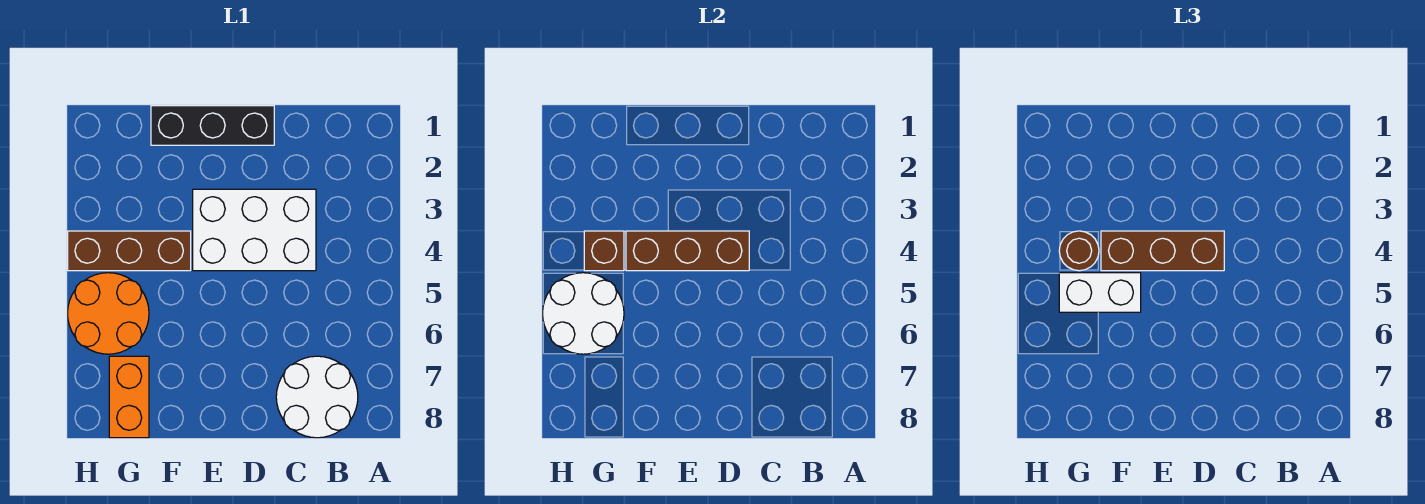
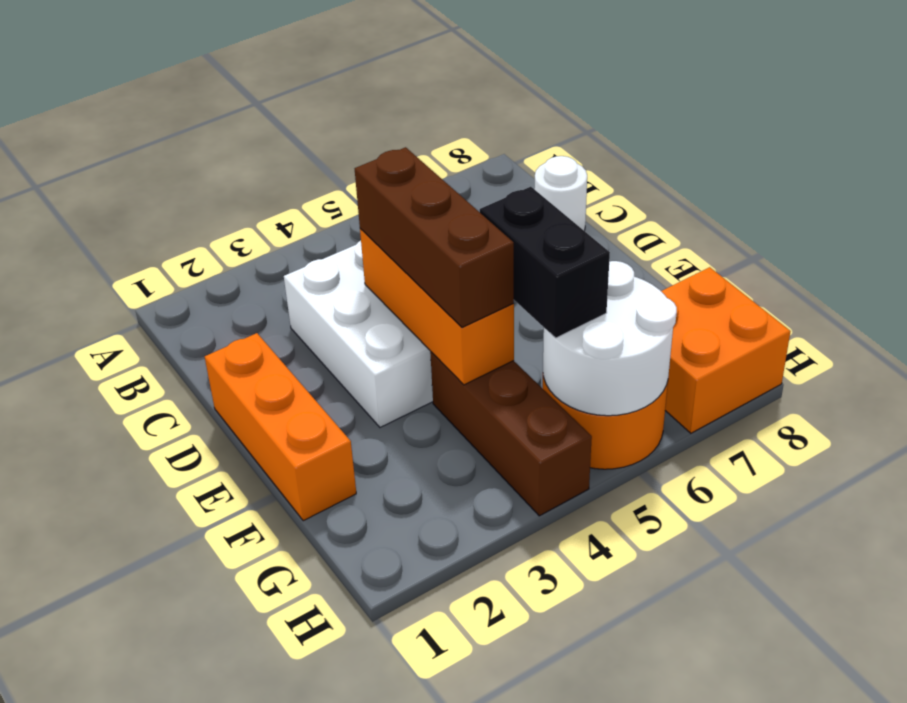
white round brick B7:C8 level 1 -> white round brick C8 level 1
black brick D1:F1 level 1 -> orange brick D1:F1 level 1
brown brick D4:F4 level 2 -> orange brick D4:F4 level 2
white brick F5:G5 level 3 -> black brick F5:G5 level 3
brown brick G4 level 2 -> none
brown round brick G4 level 3 -> none
orange brick G7:G8 level 1 -> orange brick G7:H8 level 1

